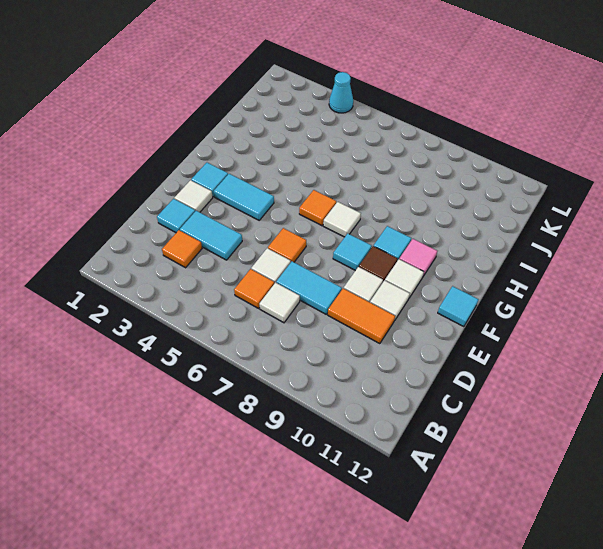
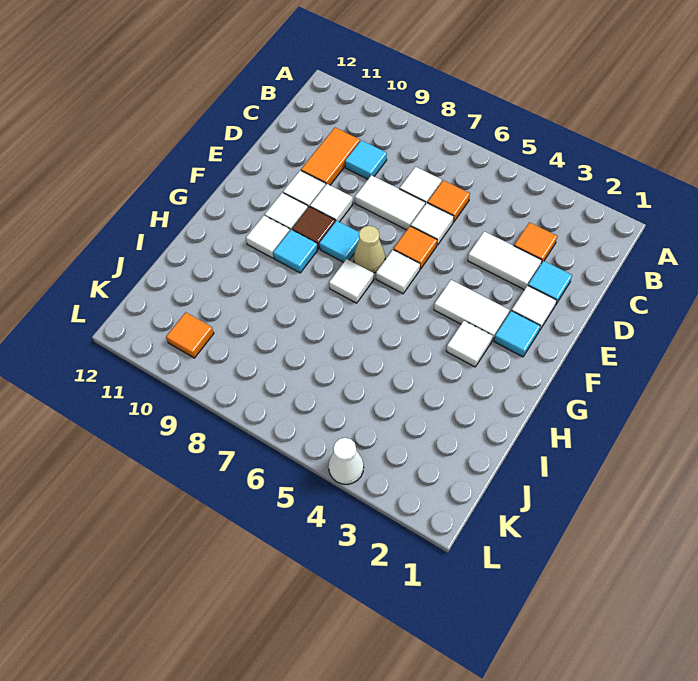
cyan tile D3:D4 level 1 -> white tile D3:D4 level 1
cyan tile D7:D8 level 1 -> white tile D7:D8 level 1
orange tile D9:D10 level 1 -> orange tile C10:D10 level 1
cyan tile F3:F4 level 1 -> white tile F3:F4 level 1
none -> white tile F6 level 1
none -> tan cone F7 level 1
cyan tile F12 level 1 -> cyan tile C9 level 1
none -> white tile G3 level 1
orange tile G6 level 1 -> orange tile K10 level 1
pink tile G10 level 1 -> white tile G10 level 1
cyan cone L4 level 1 -> white cone L4 level 1

